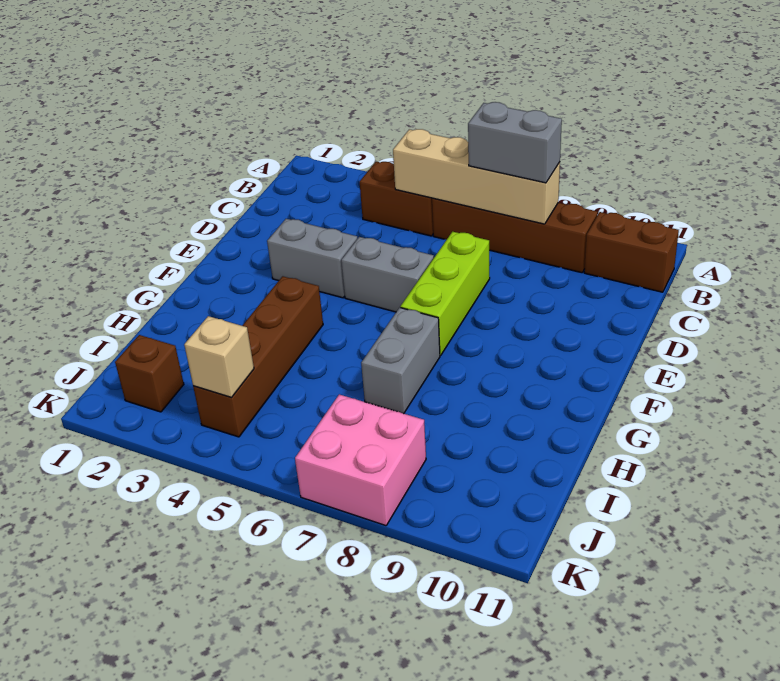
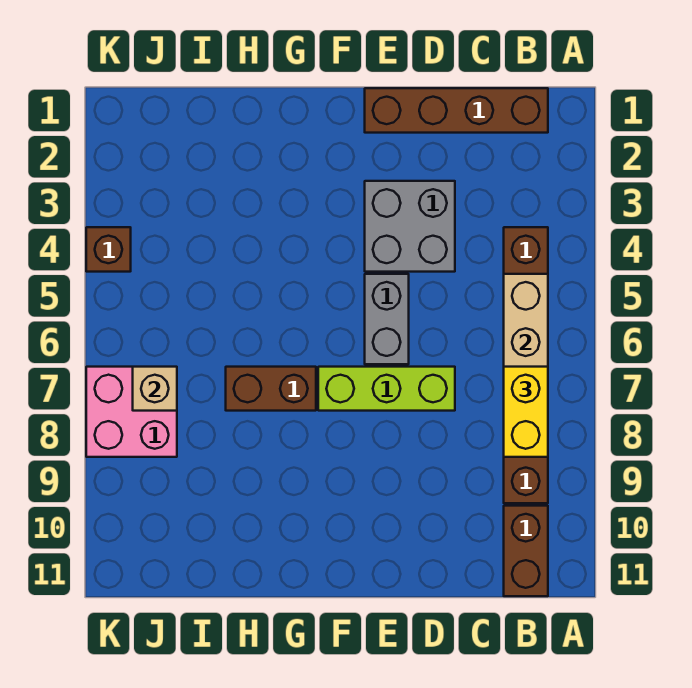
grey brick B7:B8 level 3 -> yellow brick B7:B8 level 3
grey brick E3:E4 level 1 -> grey brick D3:E4 level 1
brown brick G4:J4 level 1 -> brown brick B1:E1 level 1
grey brick G7:H7 level 1 -> brown brick G7:H7 level 1
brown brick J2 level 1 -> brown brick K4 level 1
tan brick J4 level 2 -> tan brick J7 level 2

